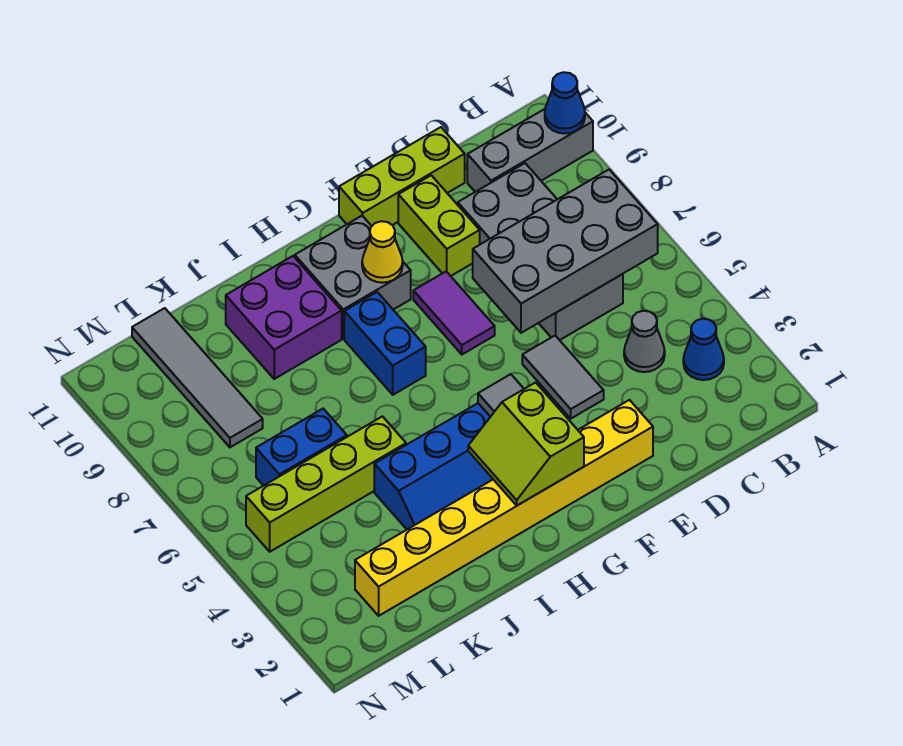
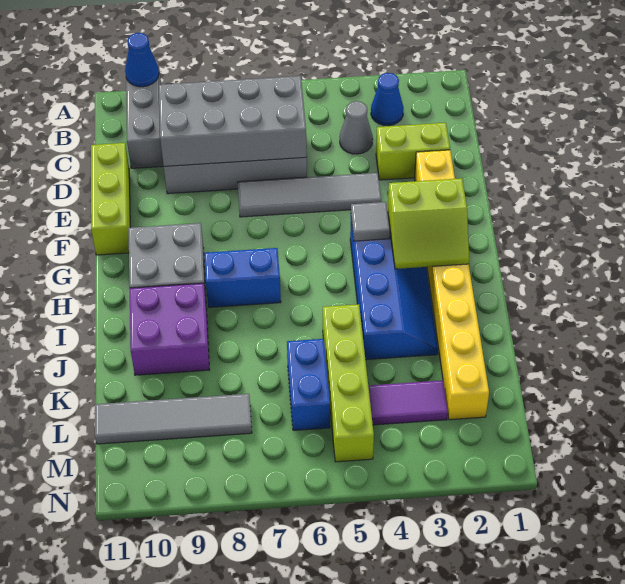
grey brick B6:E7 level 2 -> grey brick C6:D9 level 2
grey tile E4:E5 level 1 -> grey tile E4:E7 level 1
lime brick E9:E10 level 1 -> lime brick D2:D3 level 1
purple tile F7:F8 level 1 -> purple tile L3:L4 level 1
yellow cone G9 level 2 -> none

